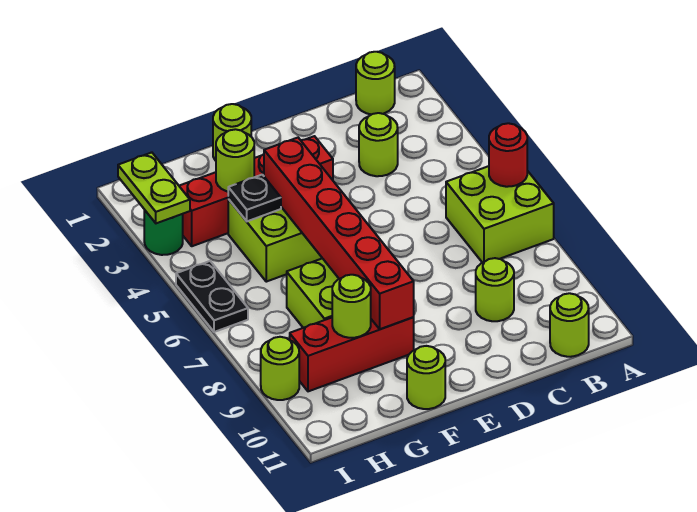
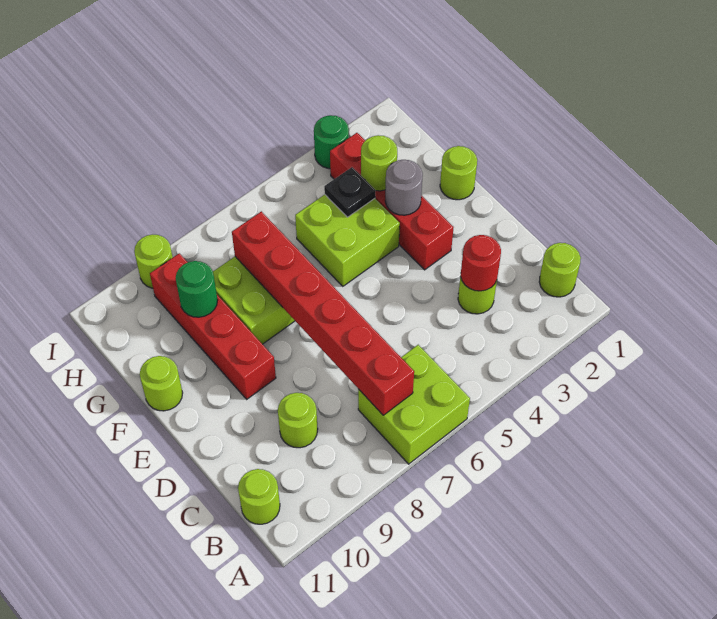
red round brick A6 level 2 -> red round brick C3 level 2
none -> grey round brick F3 level 2
red brick F4:F9 level 2 -> red brick B7:G7 level 2
red brick F9:H9 level 1 -> red brick E9:H9 level 1
lime round brick G9 level 2 -> green round brick G9 level 2
lime plate I2:I3 level 2 -> none
black plate I5:I6 level 1 -> none

